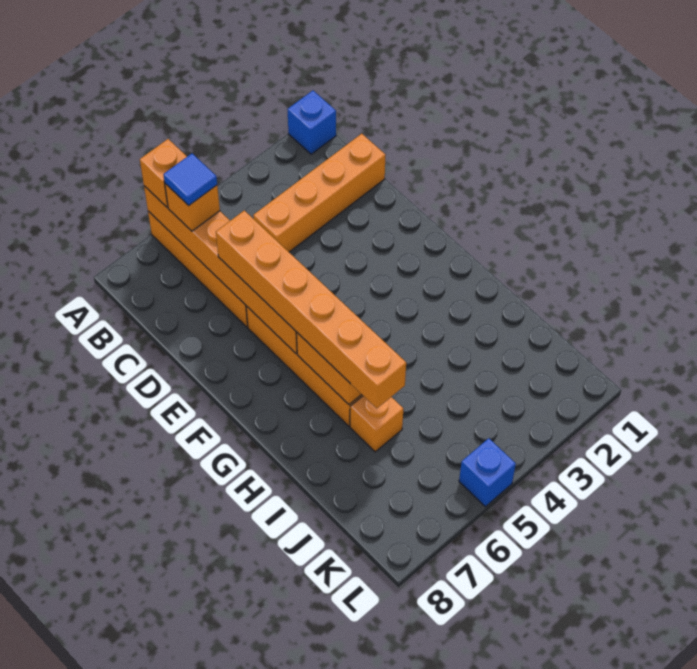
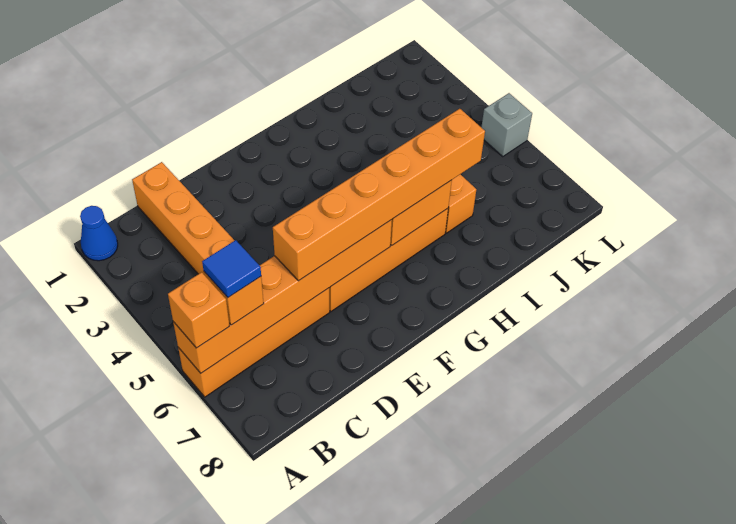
blue brick A1 level 1 -> blue cone A1 level 1
blue brick L5 level 1 -> grey brick L5 level 1

